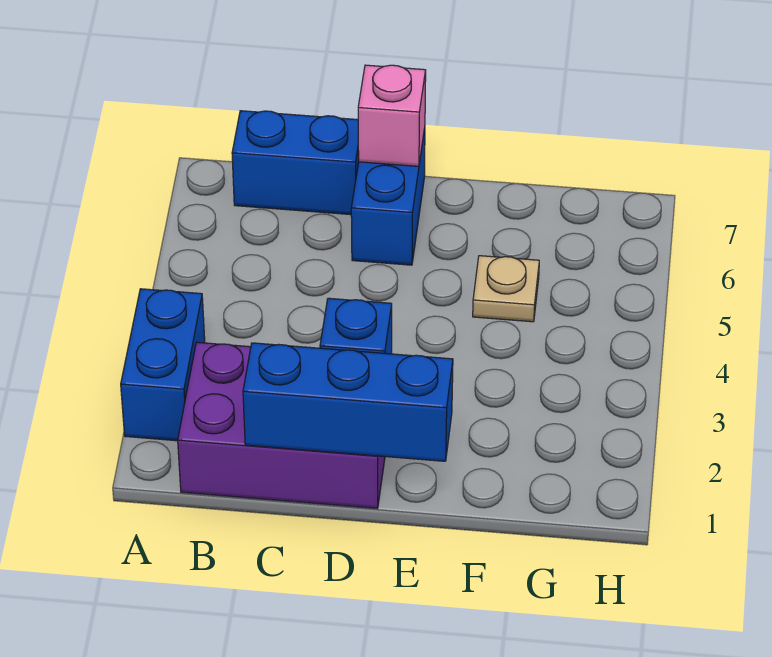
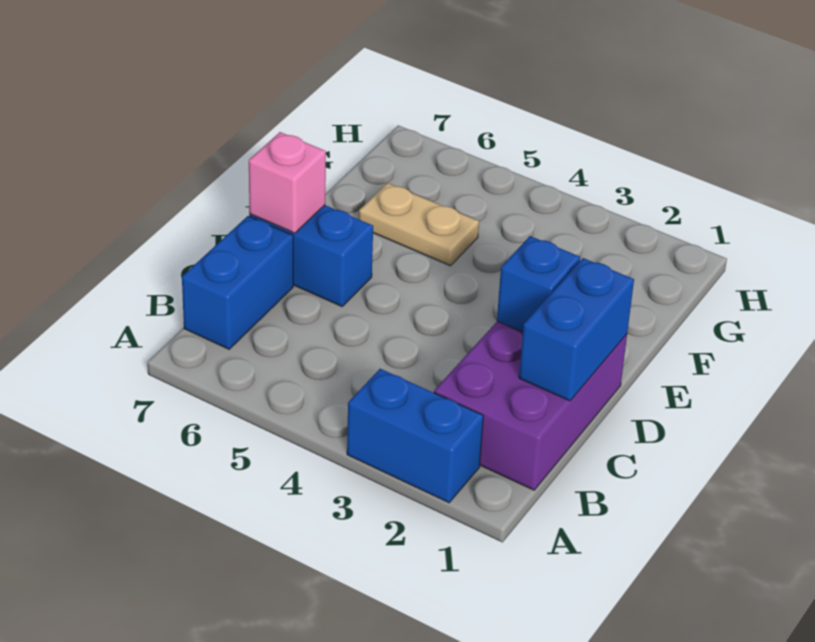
blue brick C1:E1 level 2 -> blue brick C1:D1 level 2
tan plate F5 level 1 -> tan plate F5:F6 level 1

